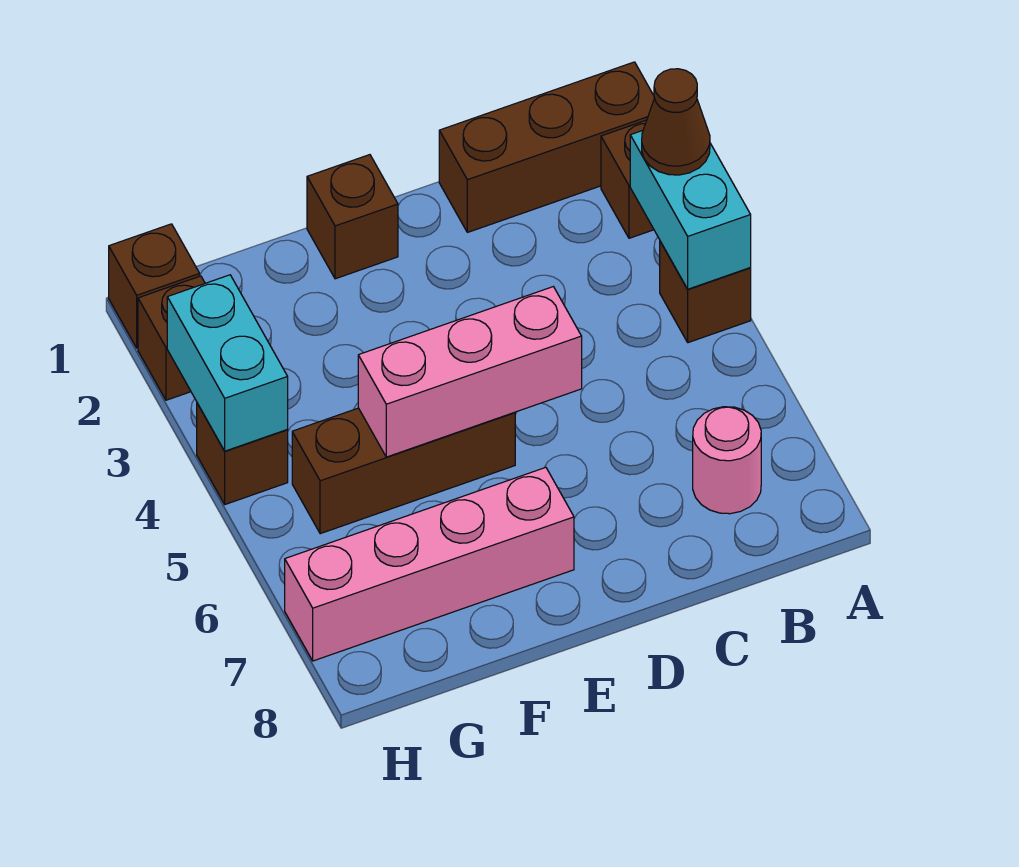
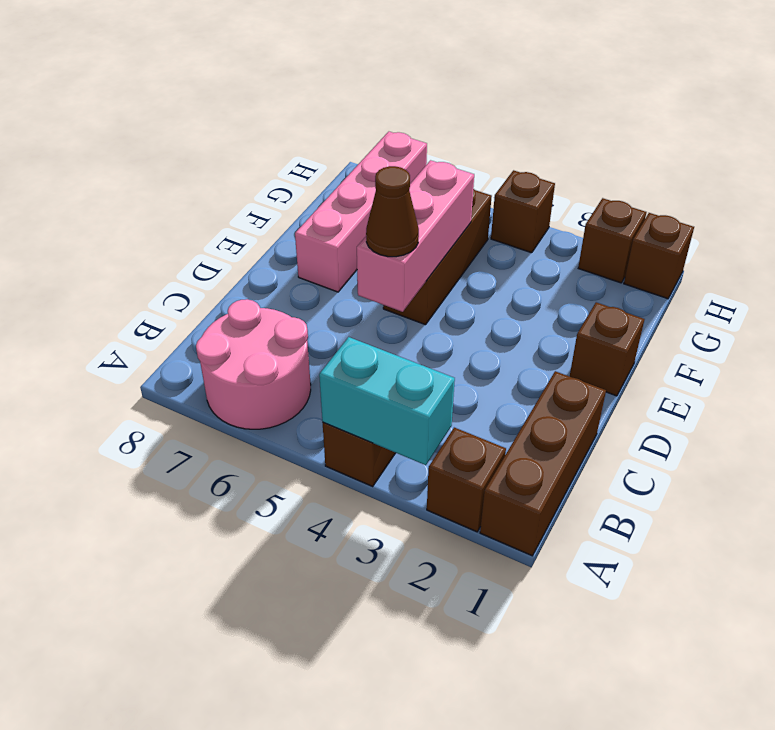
brown cone A3 level 3 -> brown cone D5 level 3
pink round brick B7 level 1 -> pink round brick A6:B7 level 1
cyan brick H3:H4 level 2 -> none

